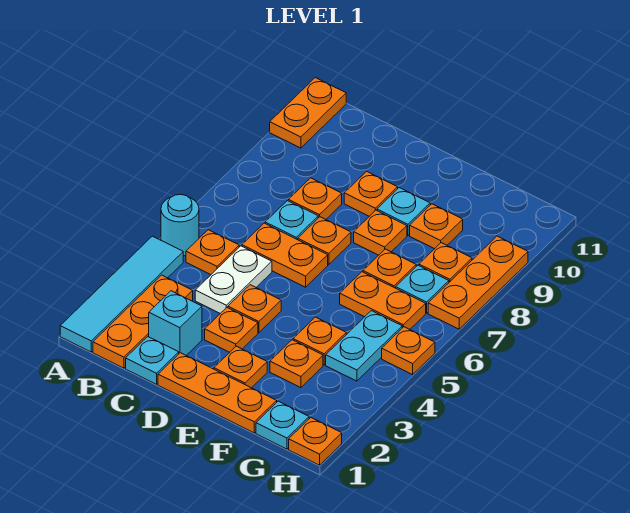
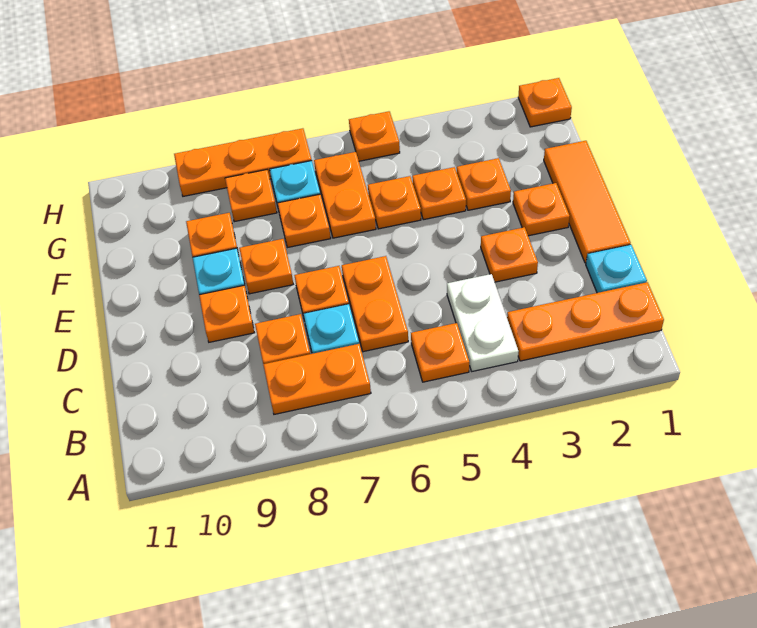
cyan tile A1:A4 level 1 -> none
cyan round brick A5 level 1 -> none
orange plate A10:A11 level 1 -> orange plate B7:B8 level 1
cyan brick C2 level 1 -> none
white plate C4:C5 level 1 -> white plate B4:C4 level 1
orange plate D1:F1 level 1 -> orange tile D1:F1 level 1
orange plate D4 level 1 -> orange plate F5 level 1
cyan plate G1 level 1 -> none
cyan plate G4:G5 level 1 -> none

